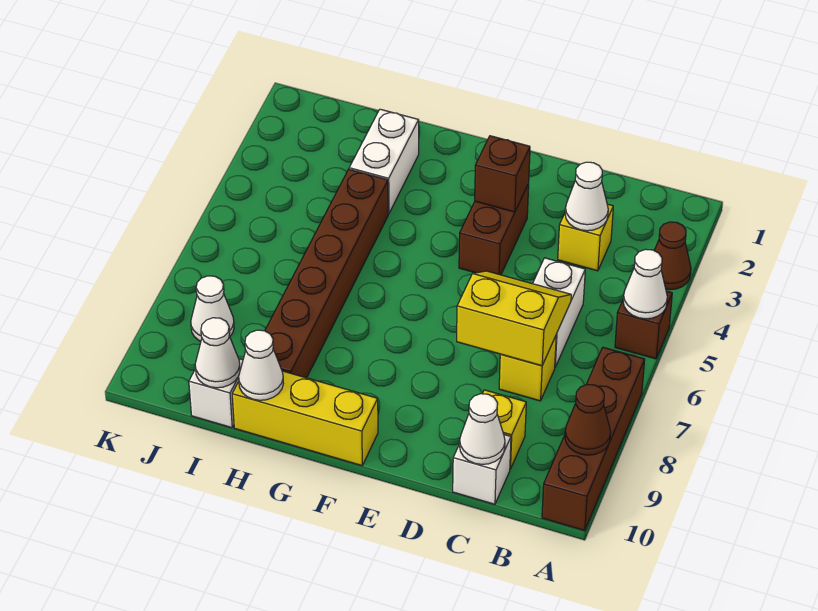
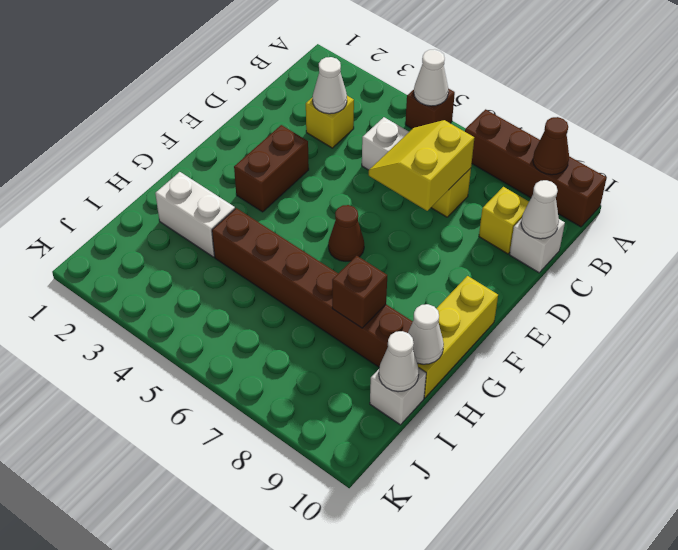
brown cone A3 level 1 -> brown cone F6 level 1
brown brick E3:E4 level 1 -> brown brick E3:F3 level 1
brown brick E3 level 2 -> brown brick H8 level 2
white cone J8 level 1 -> none

